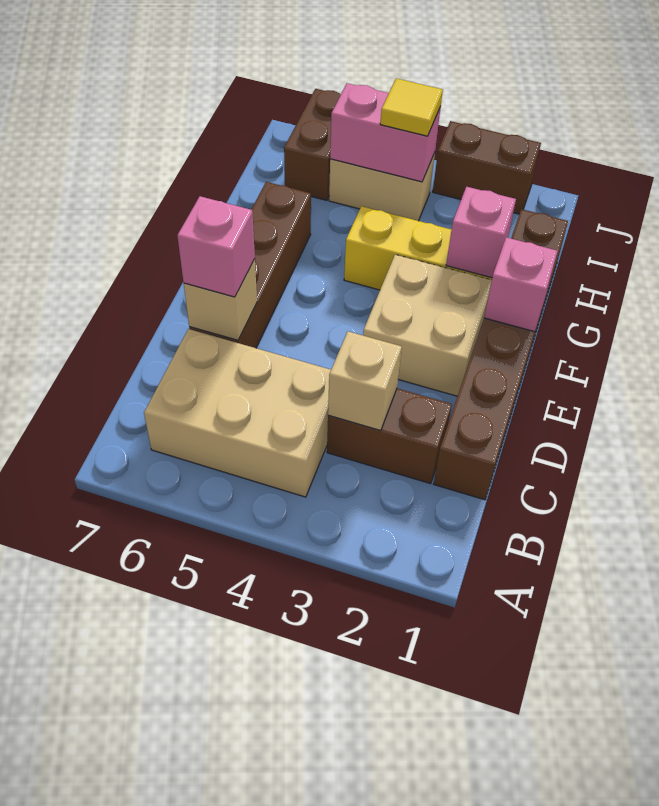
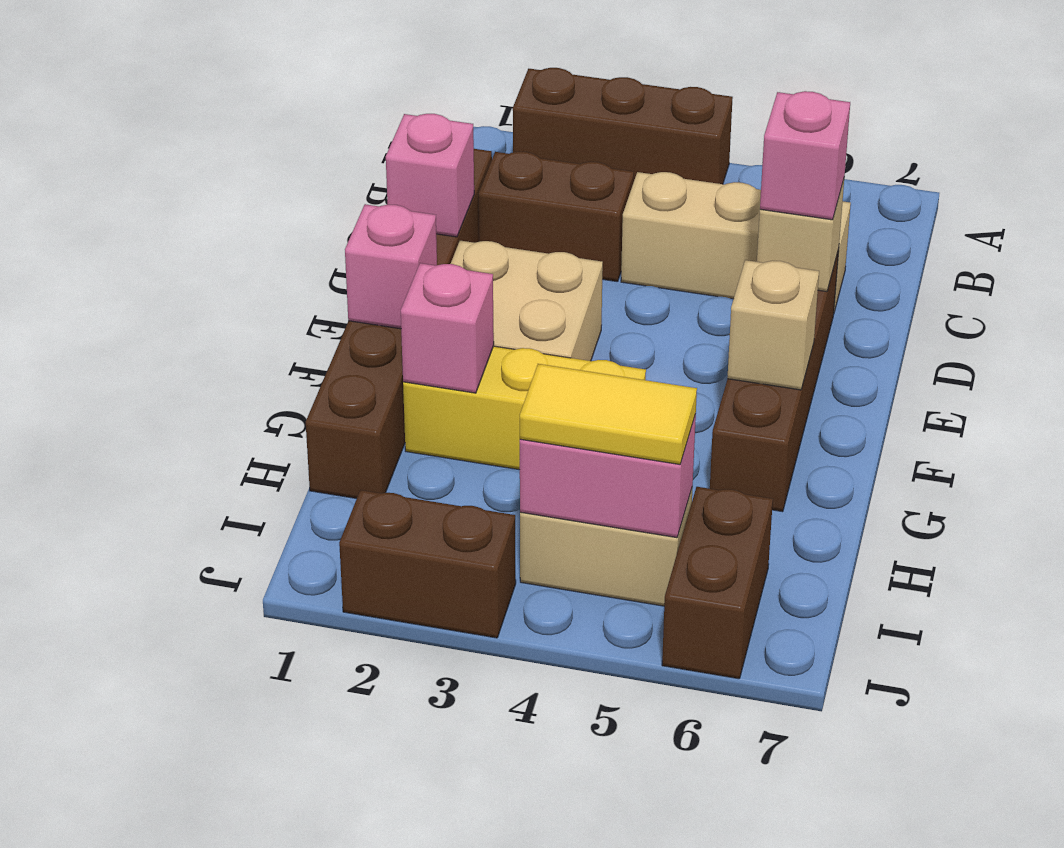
none -> brown brick A2:A4 level 1
tan brick B4:C6 level 1 -> tan brick C4:C6 level 1
tan brick C3 level 2 -> tan brick F6 level 2
none -> pink brick D1 level 2
yellow tile I4 level 3 -> yellow tile I4:I5 level 3

